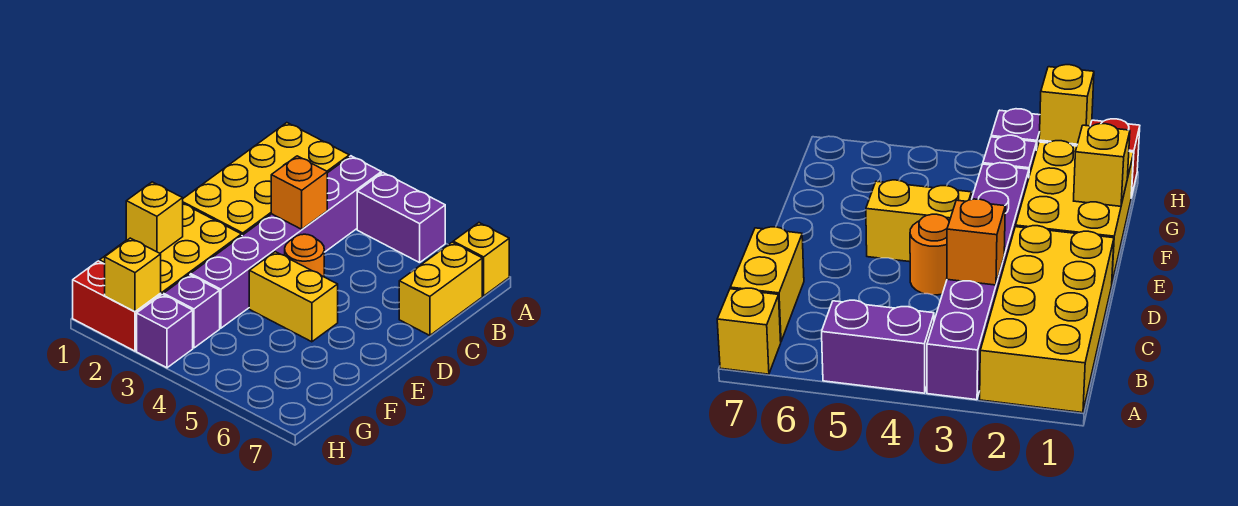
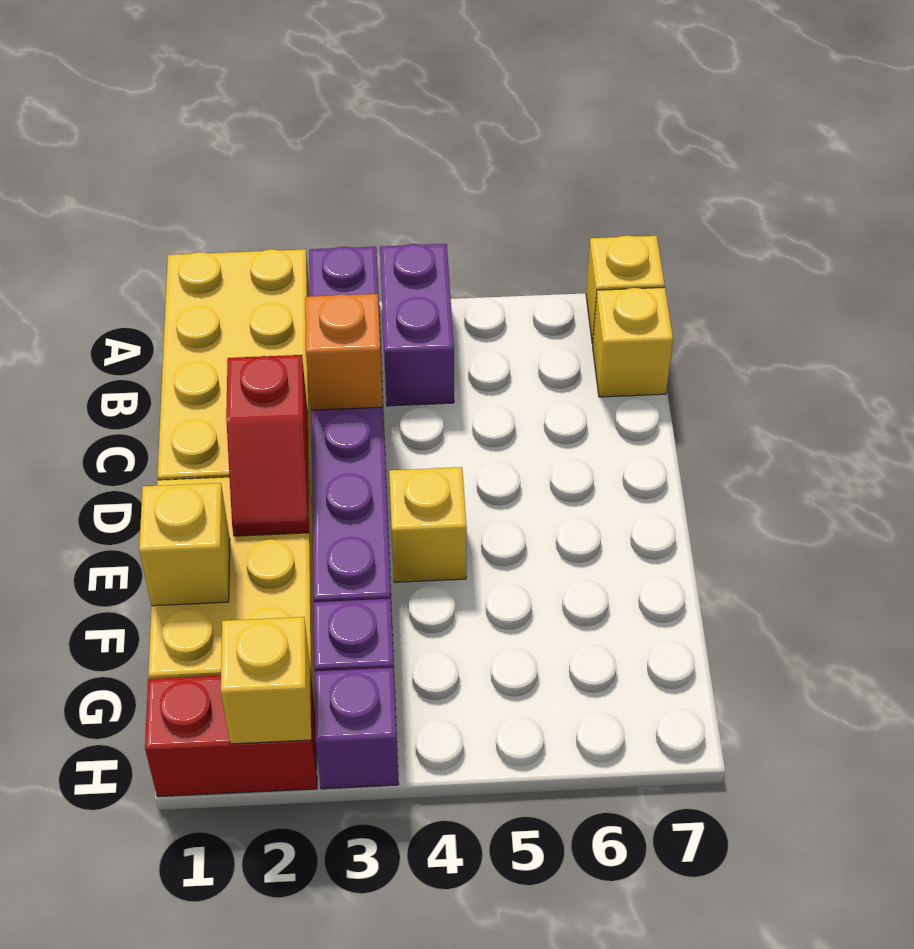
purple brick A4:A5 level 1 -> purple brick A4:B4 level 1
yellow brick B7:C7 level 1 -> yellow brick B7 level 1
none -> red slope D2:E2 level 2 top D
orange round brick D4 level 1 -> none
yellow brick E4:E5 level 1 -> yellow brick E4 level 1

